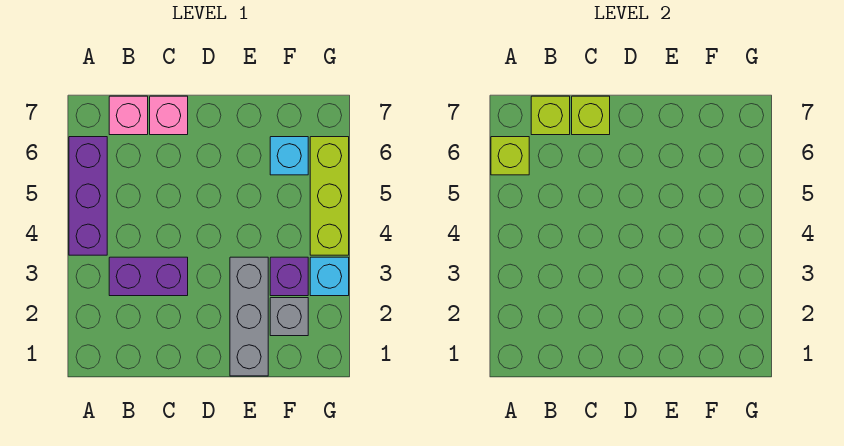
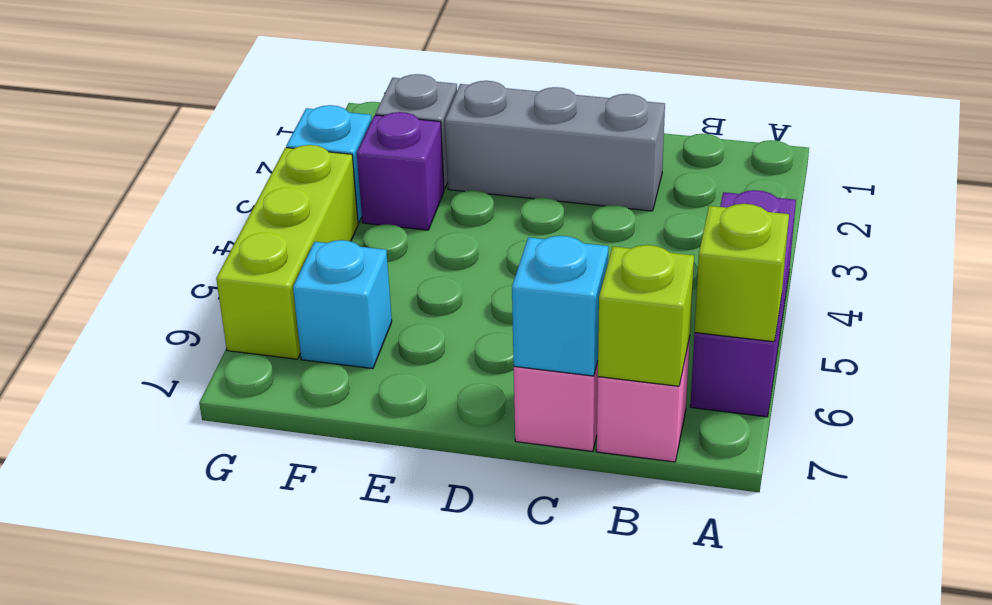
purple brick B3:C3 level 1 -> none
lime brick C7 level 2 -> cyan brick C7 level 2
grey brick E1:E3 level 1 -> grey brick C2:E2 level 1

